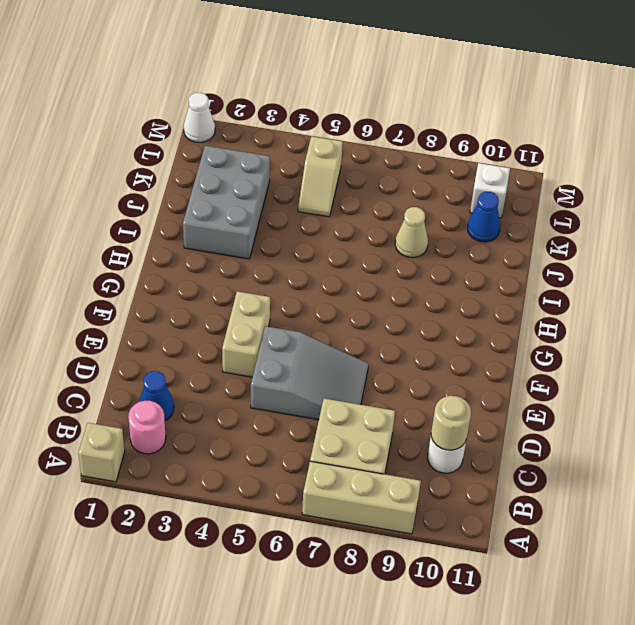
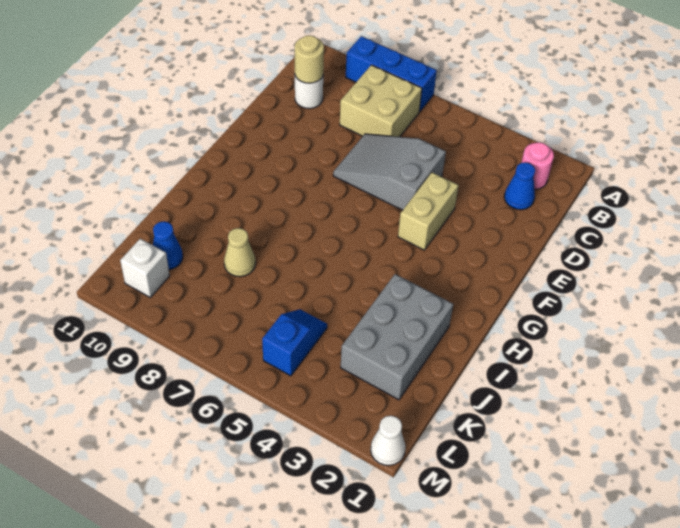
tan brick A1 level 1 -> none
tan brick A7:A9 level 1 -> blue brick A7:A9 level 1
tan slope K5:L5 level 1 top L -> blue slope K5:L5 level 1 top L

